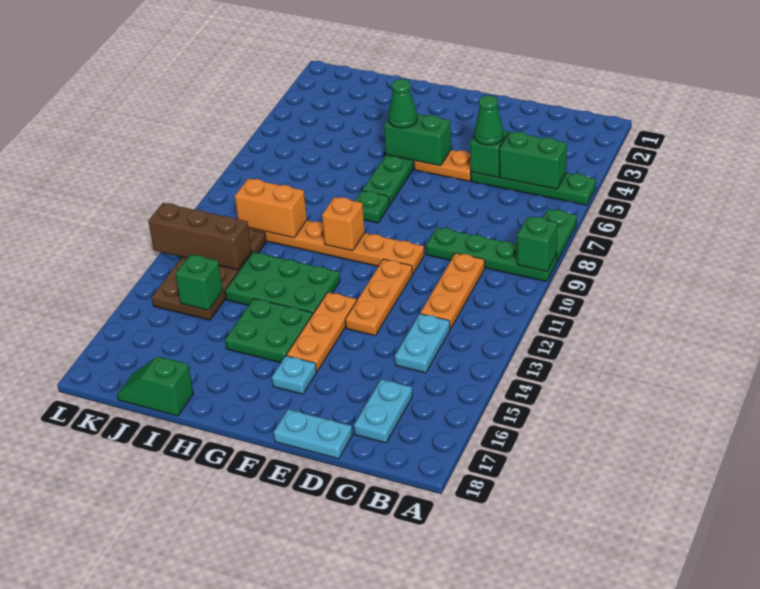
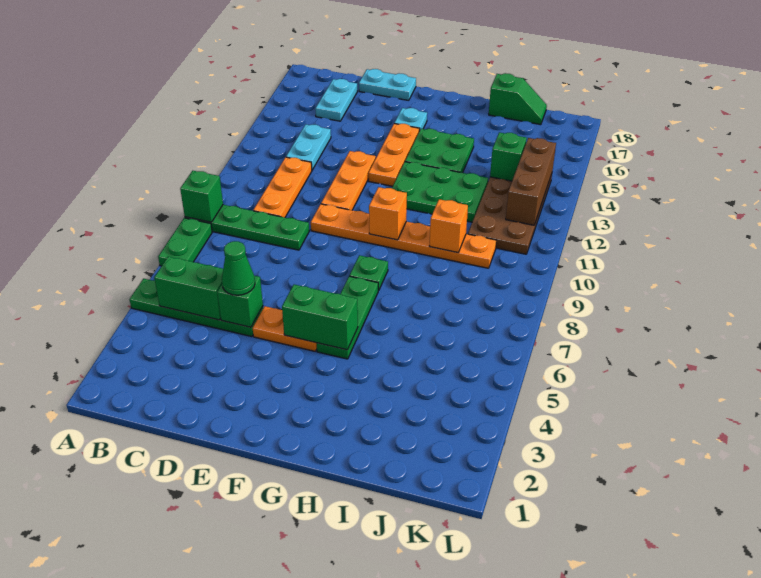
green cone G5 level 3 -> none
orange brick I10:J10 level 2 -> orange brick I10 level 2
brown brick J12:L12 level 2 -> brown brick K12:K14 level 2

